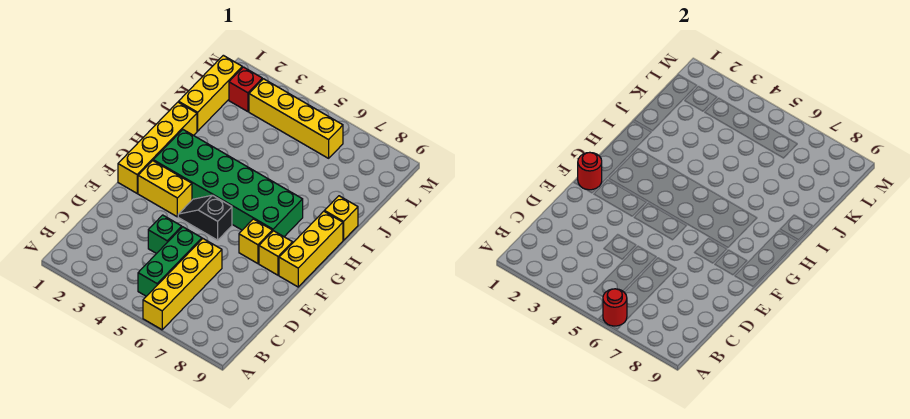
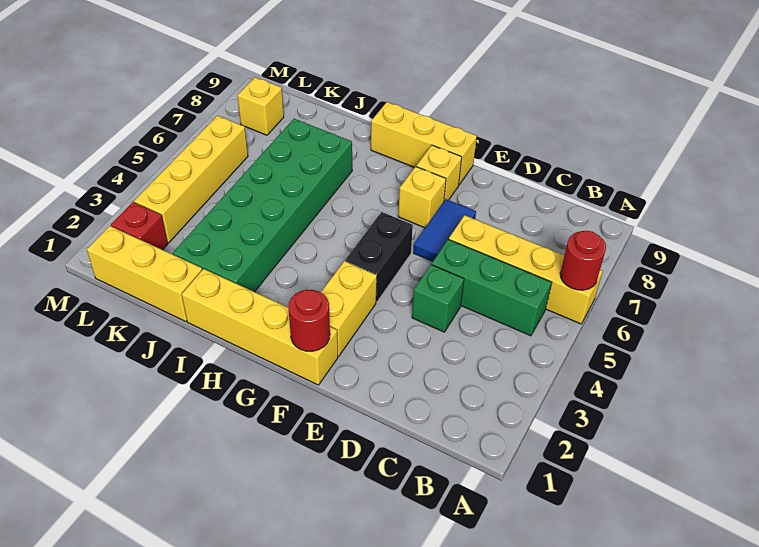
none -> blue tile E6:E7 level 1
black slope F4:F5 level 1 top 5 -> black brick F4:F5 level 1
green brick G2:H7 level 1 -> green brick I2:J7 level 1
yellow brick I9 level 1 -> yellow brick L8 level 1

